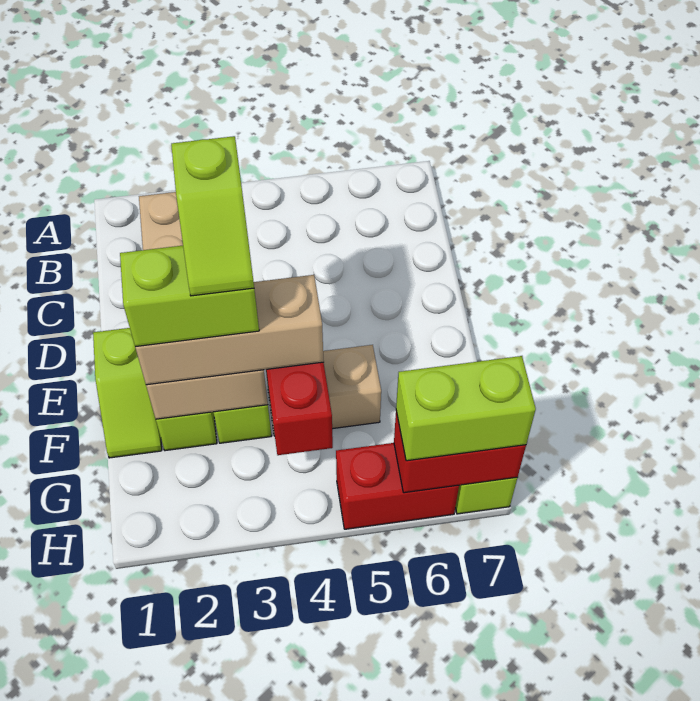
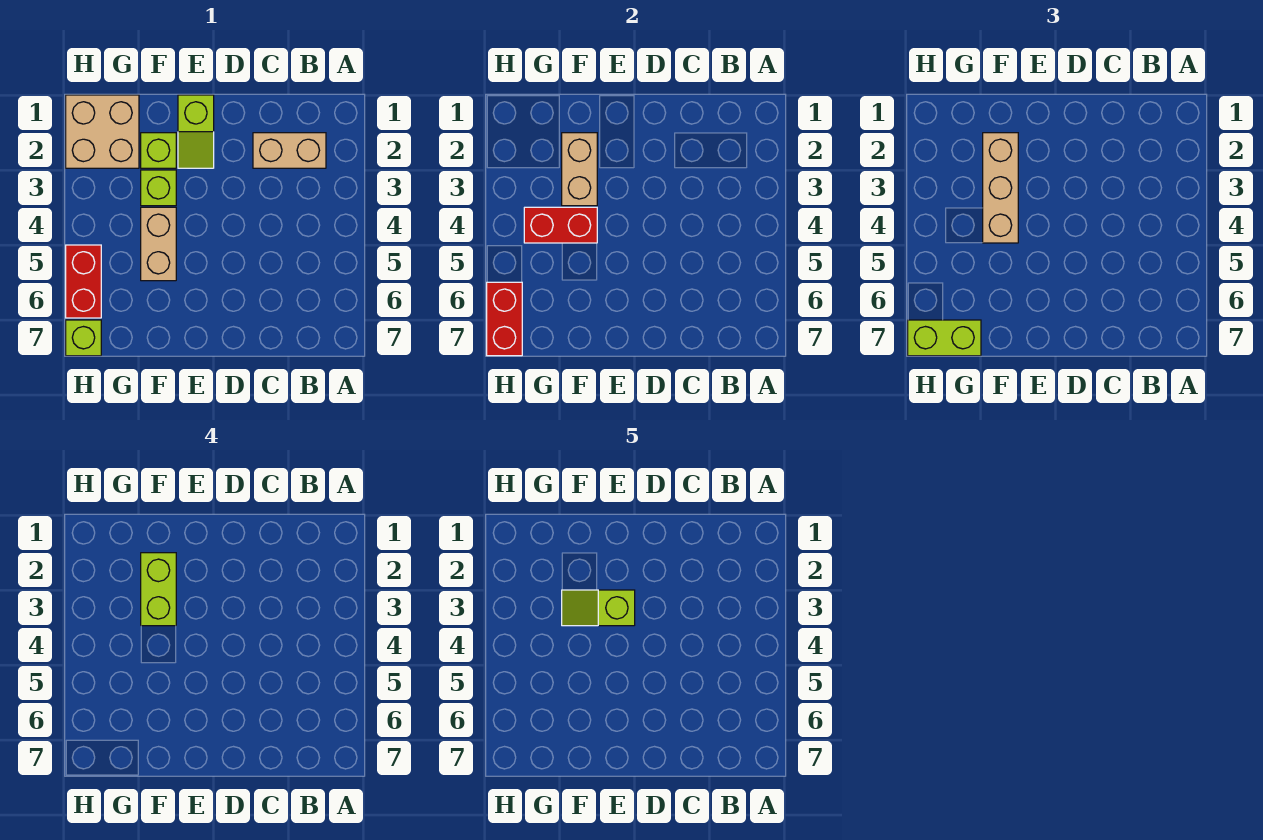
lime slope E1:F1 level 1 top E -> lime slope E1:E2 level 1 top 1
none -> tan brick G1:H2 level 1
lime brick H6:H7 level 3 -> lime brick G7:H7 level 3

